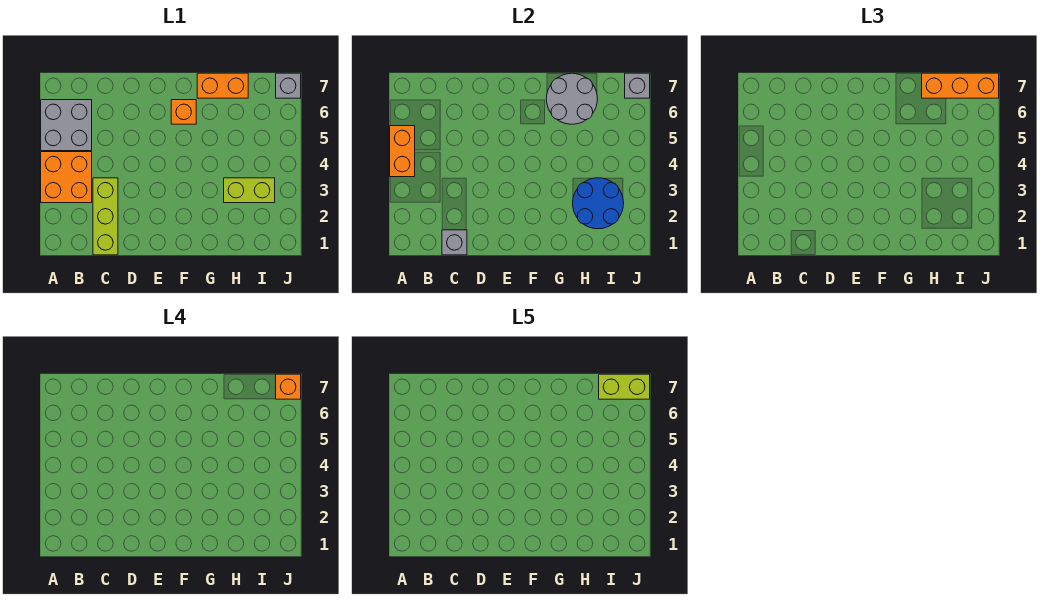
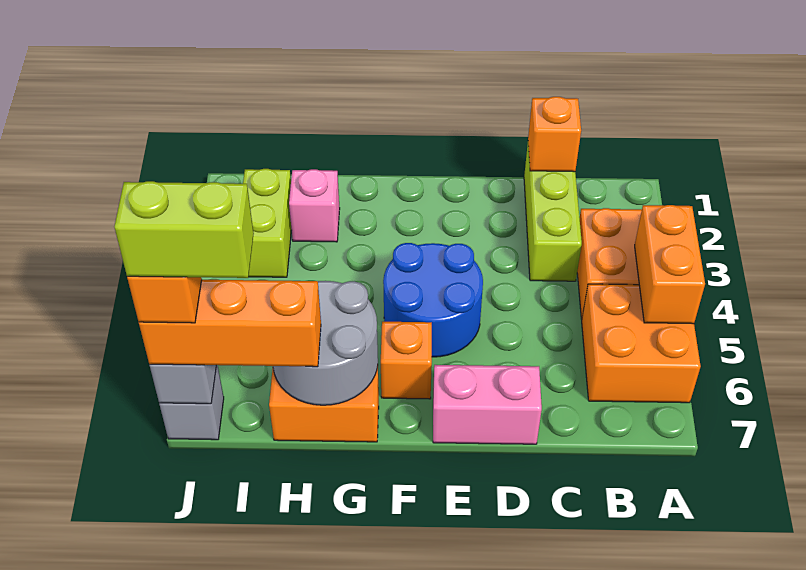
grey brick A5:B6 level 1 -> orange brick A5:B6 level 1
grey brick C1 level 2 -> orange brick C1 level 2
none -> pink brick D7:E7 level 1
none -> pink brick H2 level 1
blue round brick H2:I3 level 2 -> blue round brick E4:F5 level 1
lime brick H3:I3 level 1 -> lime brick I2:I3 level 1

